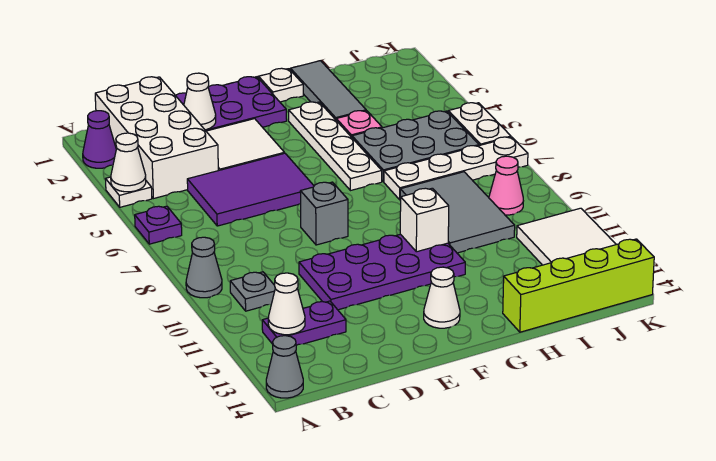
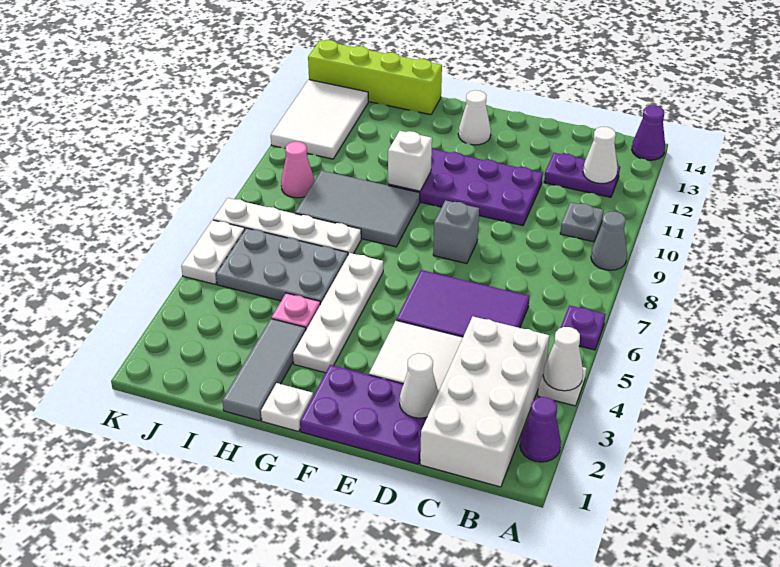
grey cone A14 level 1 -> purple cone A14 level 1
grey tile H8:I10 level 1 -> grey tile G8:I9 level 1

